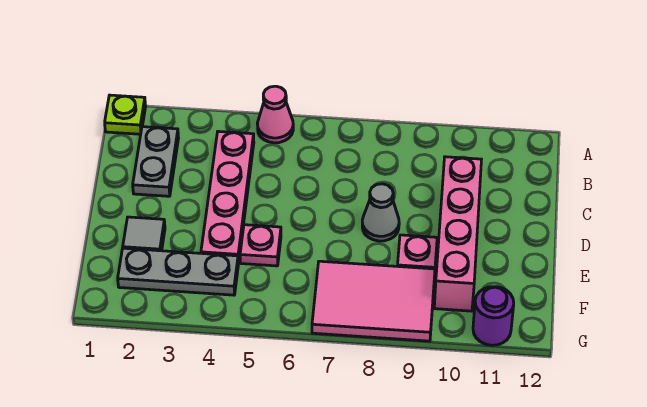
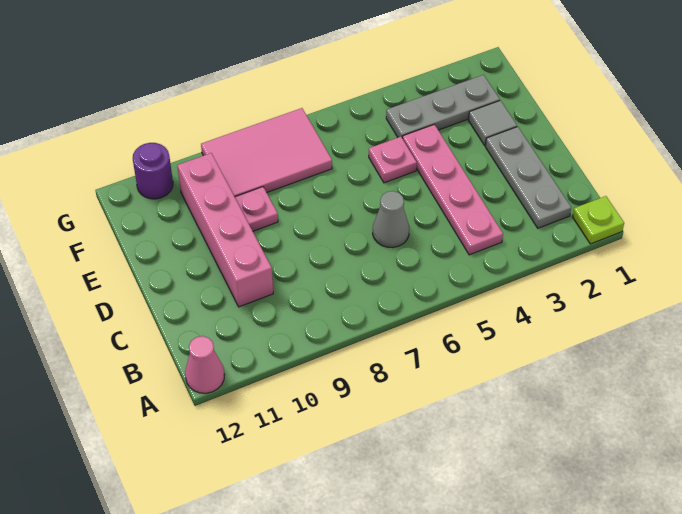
pink cone A5 level 1 -> pink cone A12 level 1
grey plate B2:C2 level 1 -> grey plate B2:D2 level 1
grey cone D8 level 1 -> grey cone C6 level 1

